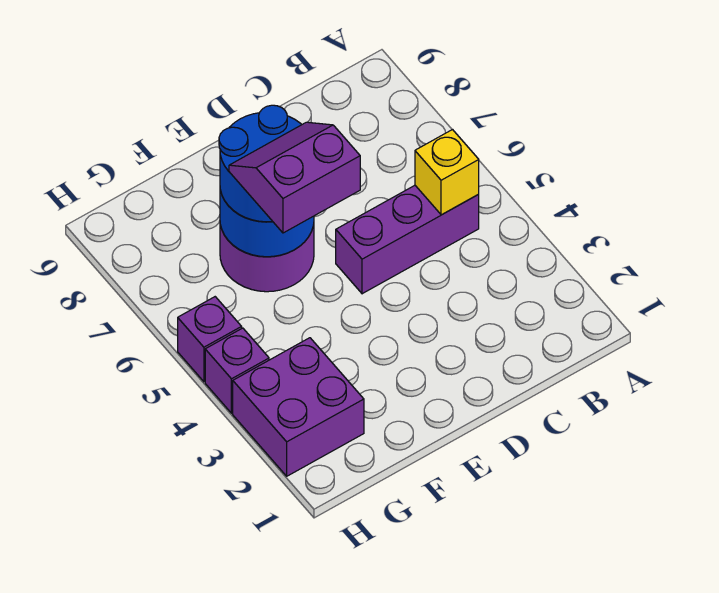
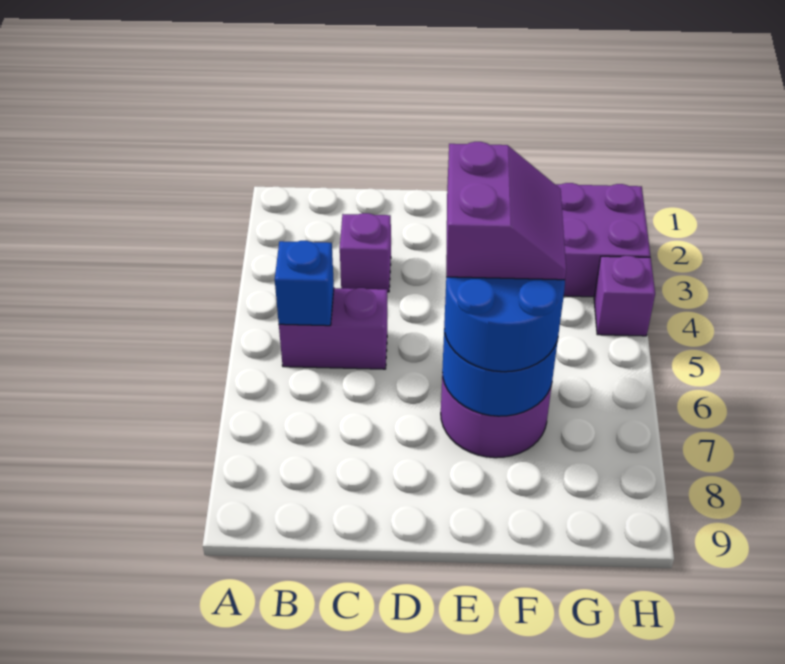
purple brick B5:D5 level 1 -> purple brick B5:C5 level 1
yellow brick B5 level 2 -> blue brick B5 level 2
purple slope E5:F6 level 4 top 5 -> purple slope E5:F6 level 4 top E
purple brick H5 level 1 -> purple brick C3 level 1

